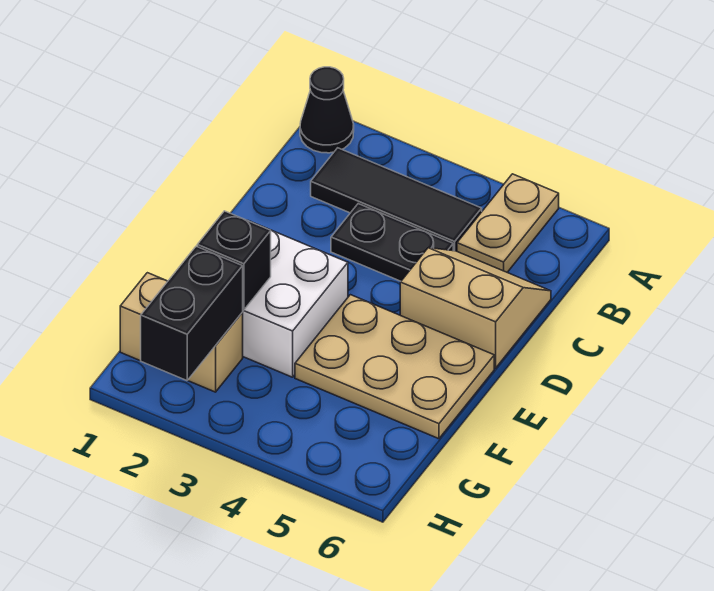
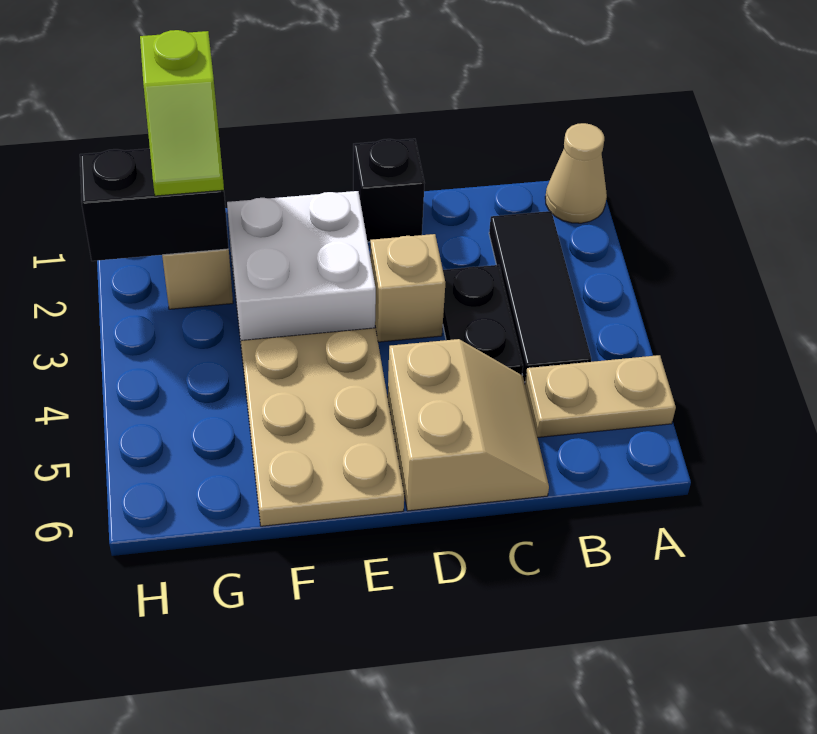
black cone A1 level 1 -> tan cone A1 level 1
none -> tan brick D3 level 1
black brick F2 level 2 -> black brick D1 level 1
none -> lime slope G1:G2 level 3 top 1

